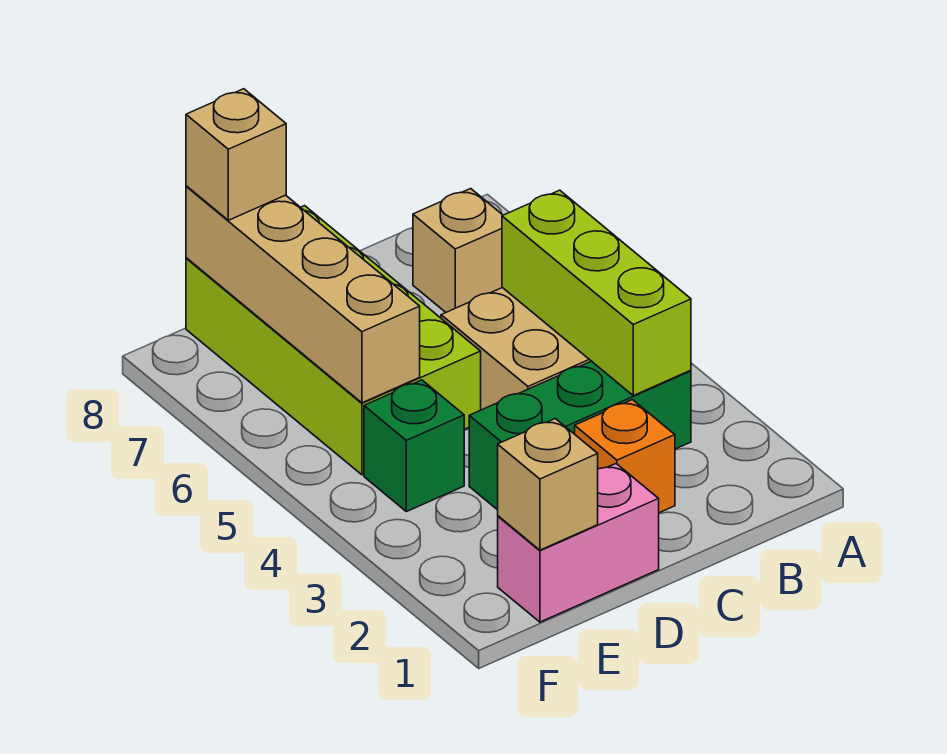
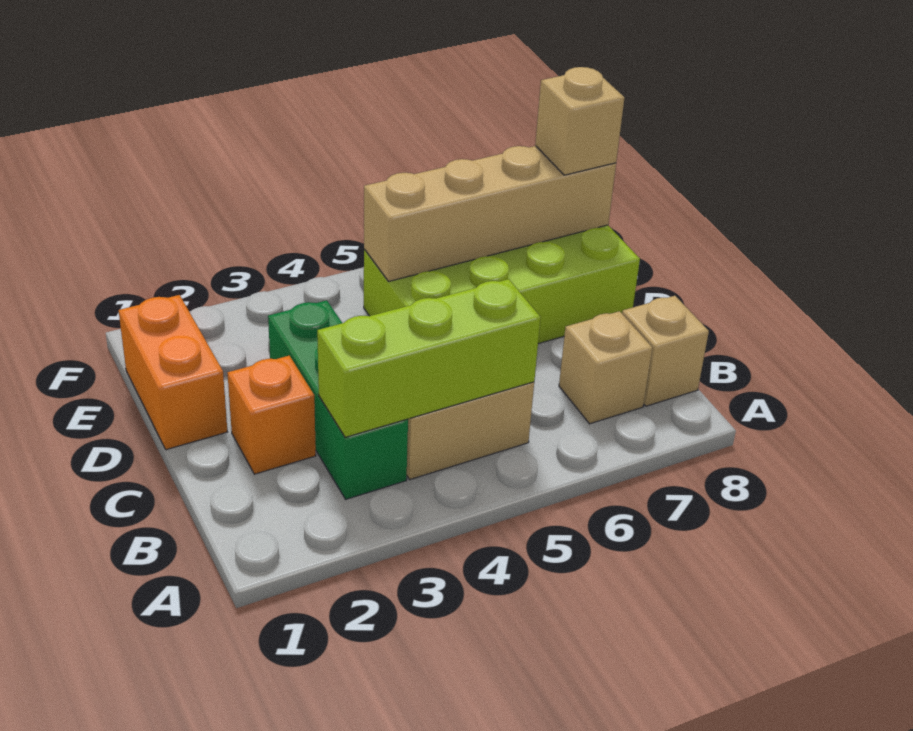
pink brick D1:E1 level 1 -> orange brick D1:E1 level 1
tan brick E1 level 2 -> tan brick B8 level 1
green brick E4 level 1 -> none

